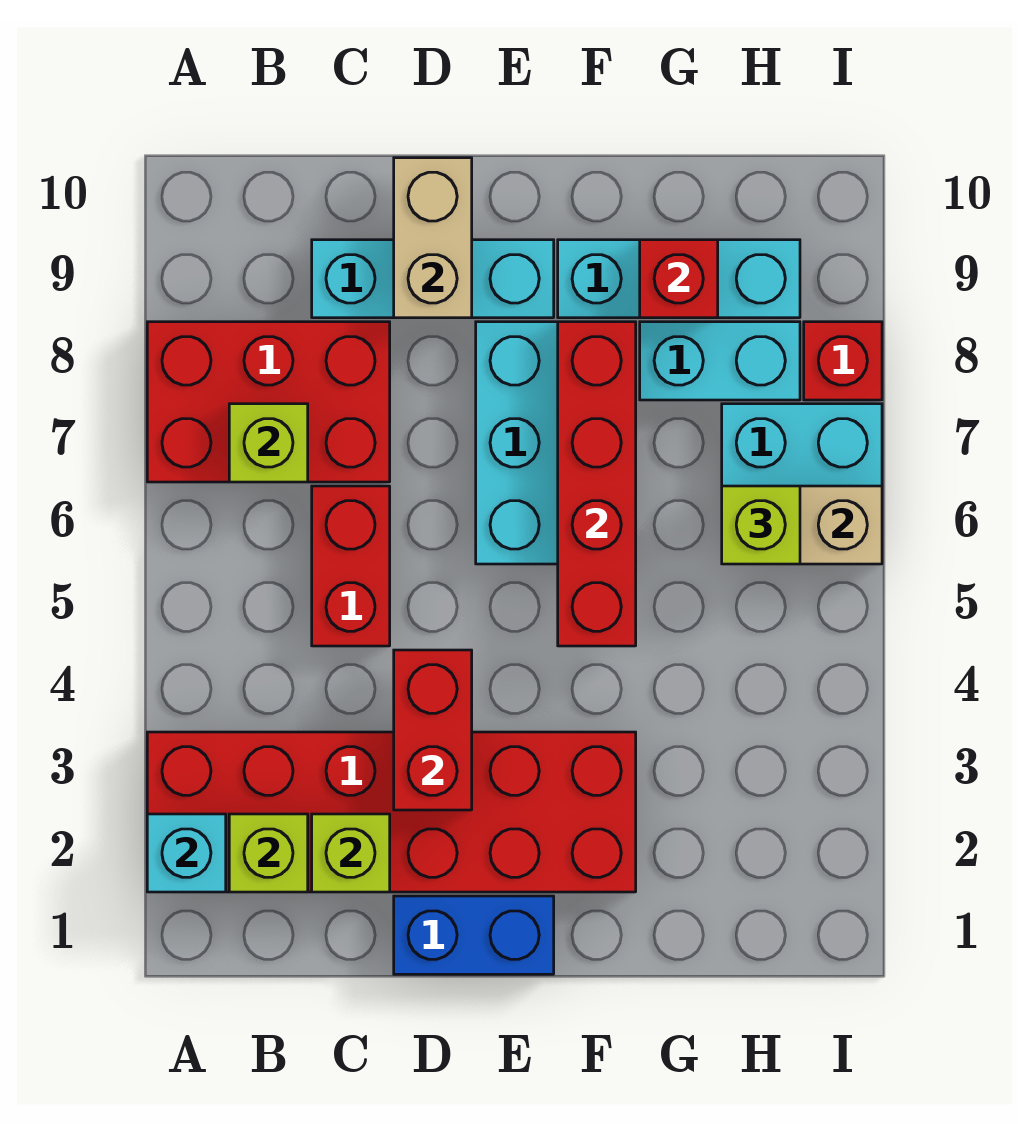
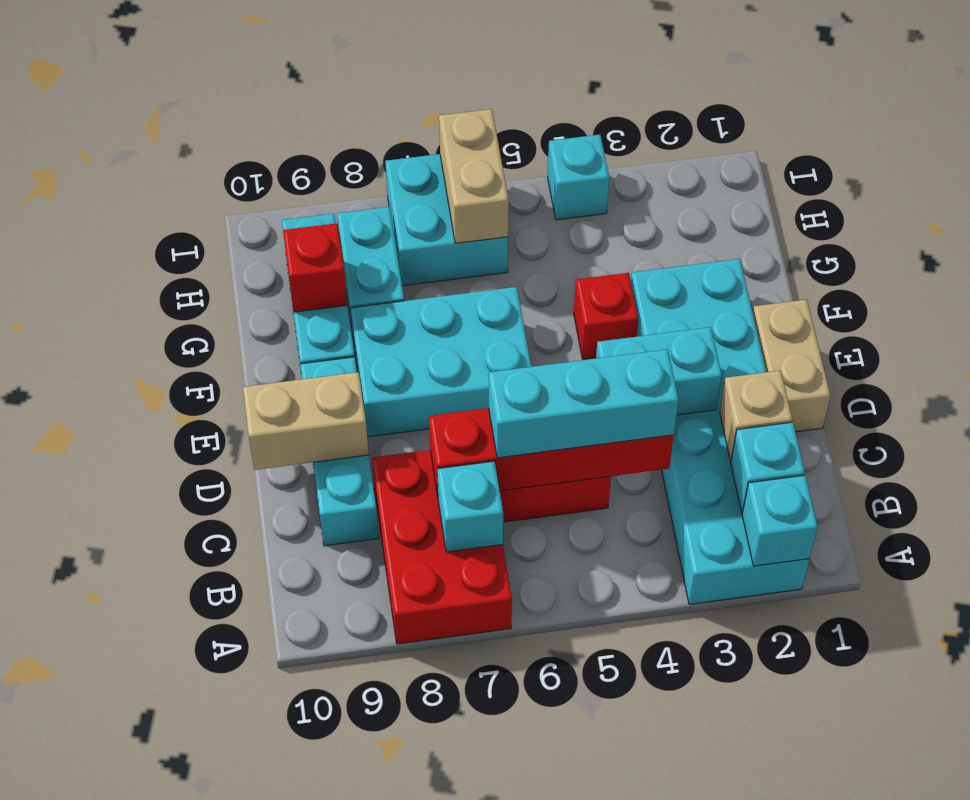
red brick A2:F3 level 1 -> cyan brick A2:F3 level 1
lime brick B2 level 2 -> cyan brick B2 level 2
lime brick B7 level 2 -> cyan brick B7 level 2
lime brick C2 level 2 -> tan brick C2 level 2
none -> cyan brick C4:C6 level 3
blue brick D1:E1 level 1 -> tan brick D1:E1 level 1
red brick D3:D4 level 2 -> cyan brick D3:D4 level 2
red brick F5:F8 level 2 -> red brick C4:C7 level 2
lime brick H6 level 3 -> none
none -> cyan brick I4 level 1
red brick I8 level 1 -> red brick F4 level 1

